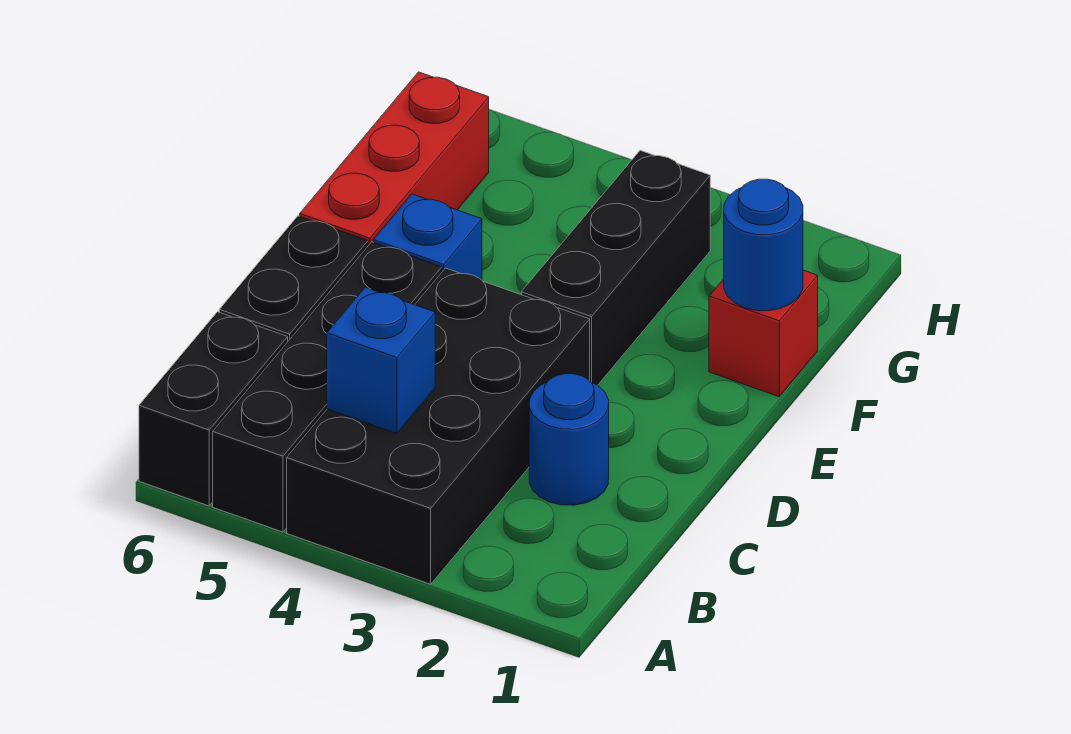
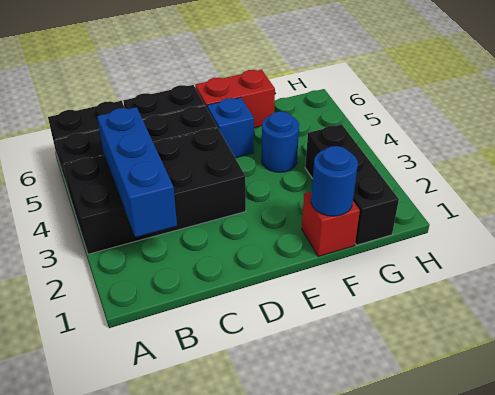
blue brick B4 level 2 -> blue brick B2:B4 level 2
blue round brick C2 level 1 -> blue round brick F4 level 1
black brick E3:G3 level 1 -> black brick G1:G3 level 1
red brick E6:G6 level 1 -> red brick E6:F6 level 1

